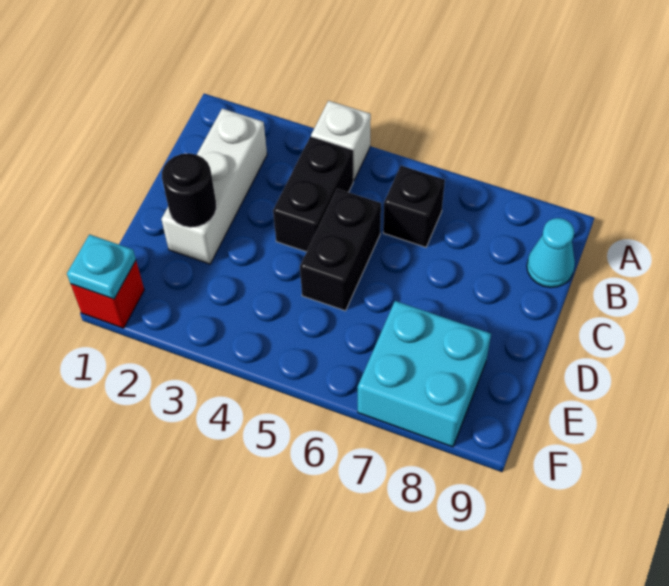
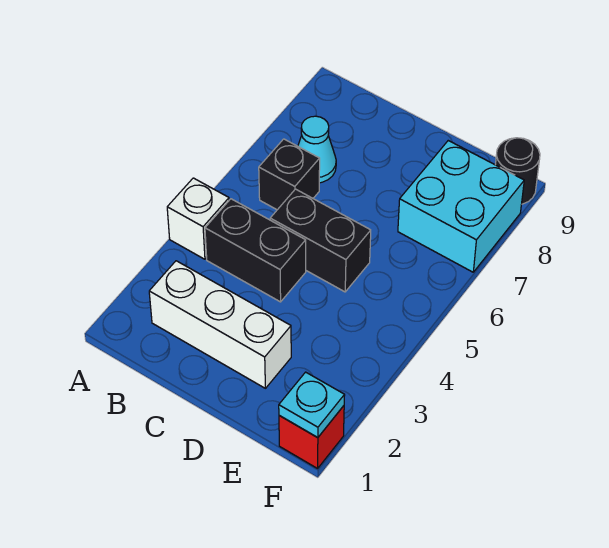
cyan cone B9 level 1 -> cyan cone B7 level 1
black round brick D2 level 2 -> black round brick F9 level 1

